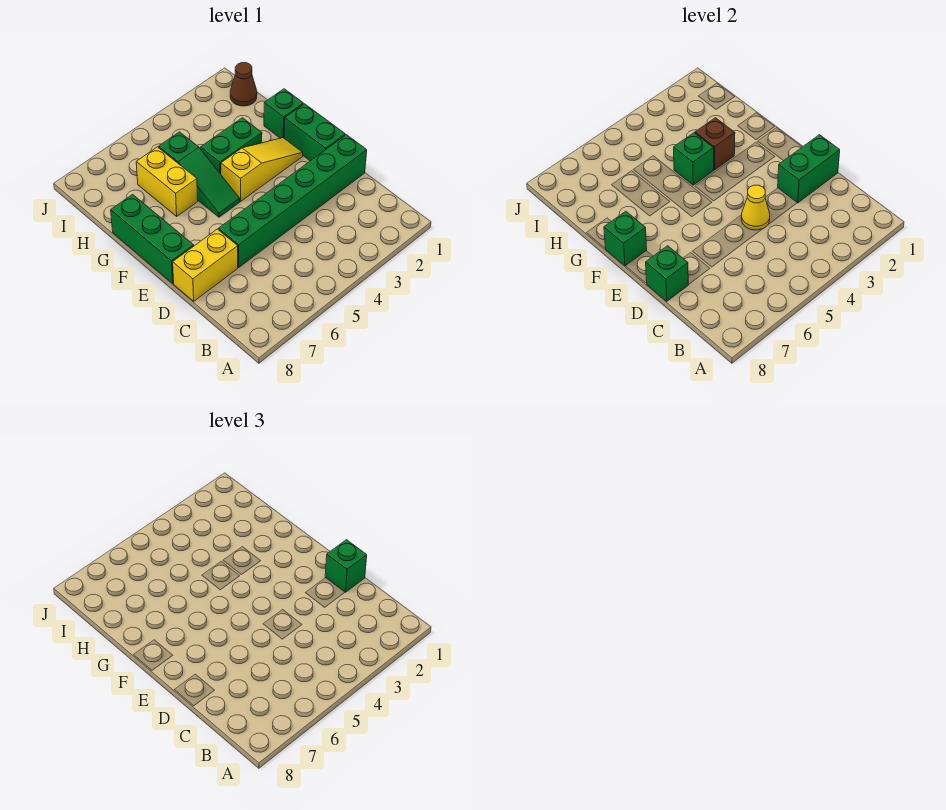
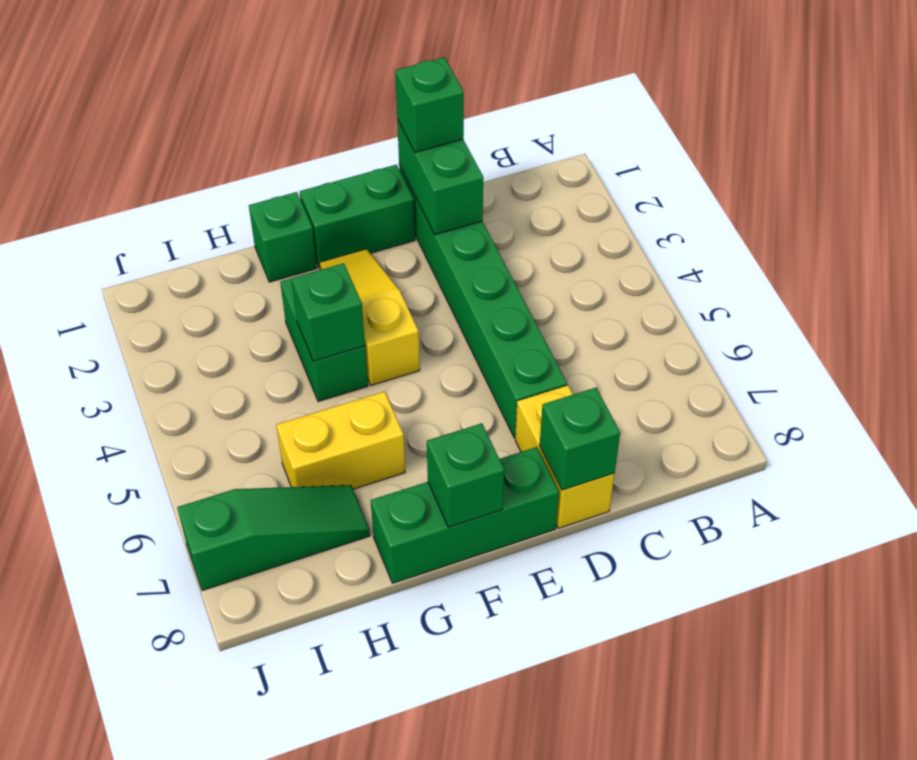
yellow cone D4 level 2 -> none
green slope F5:H5 level 1 top H -> green slope H7:J7 level 1 top J
brown brick G3 level 2 -> none
brown cone I1 level 1 -> none

